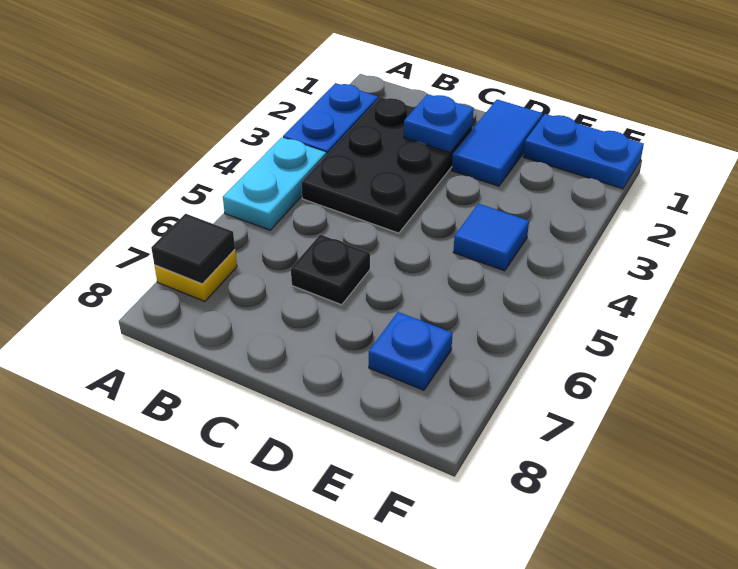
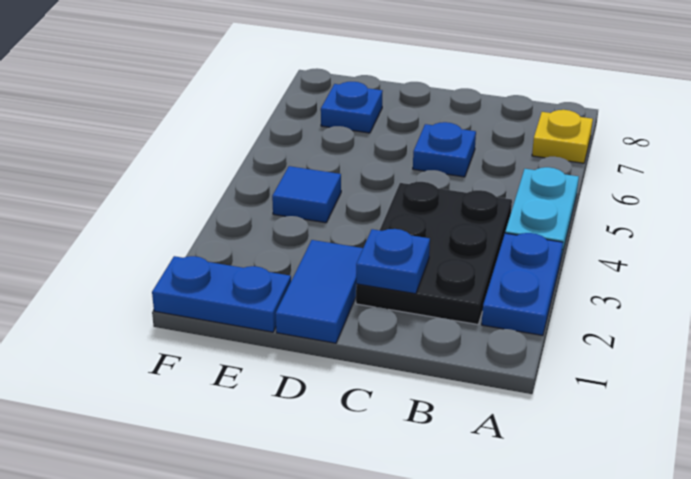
black tile A7 level 2 -> none
black plate C6 level 1 -> blue plate C6 level 1

